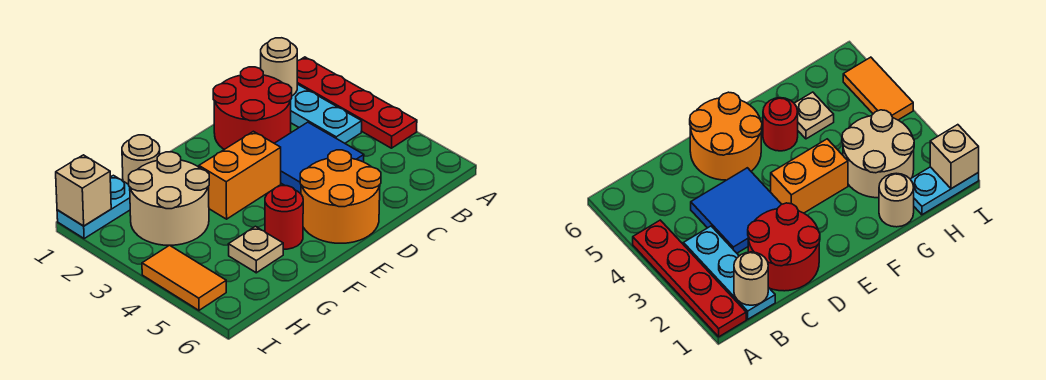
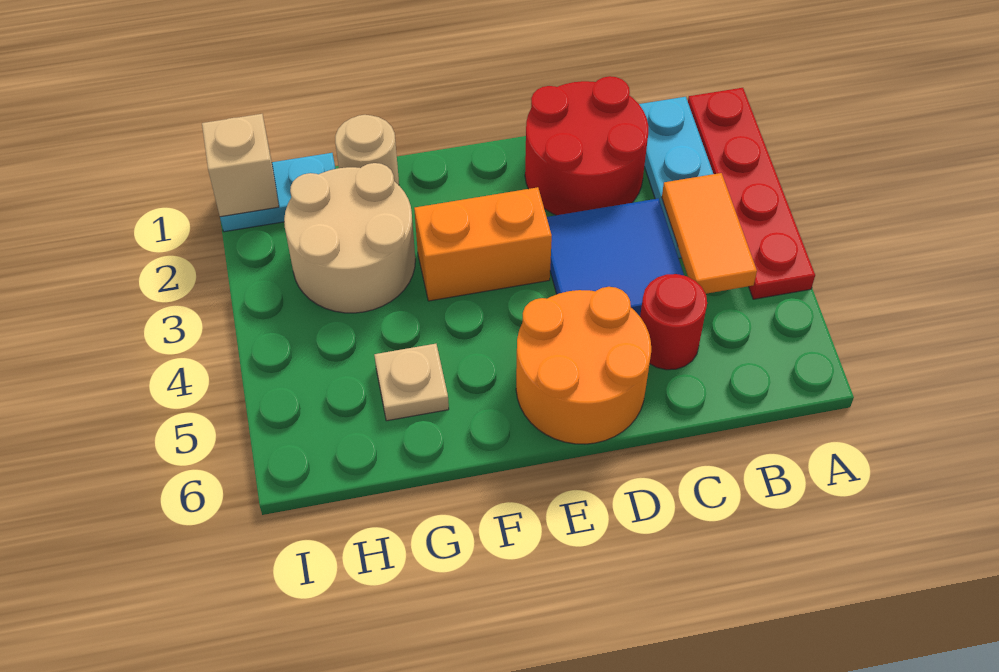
tan round brick B1 level 2 -> none
red round brick F5 level 1 -> red round brick C5 level 1
orange tile I4:I5 level 1 -> orange tile B3:B4 level 2

